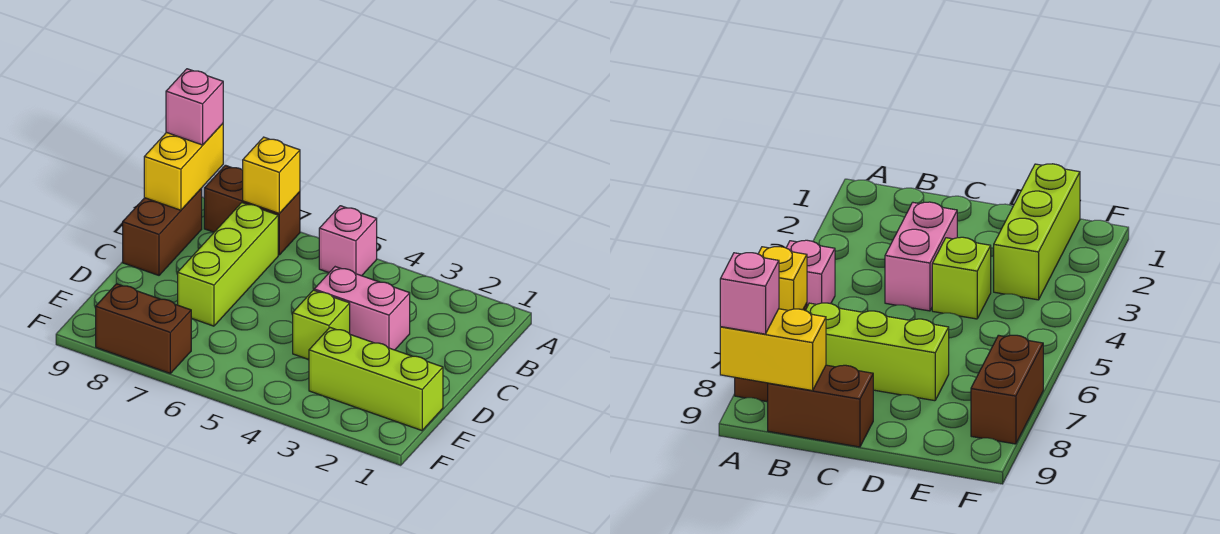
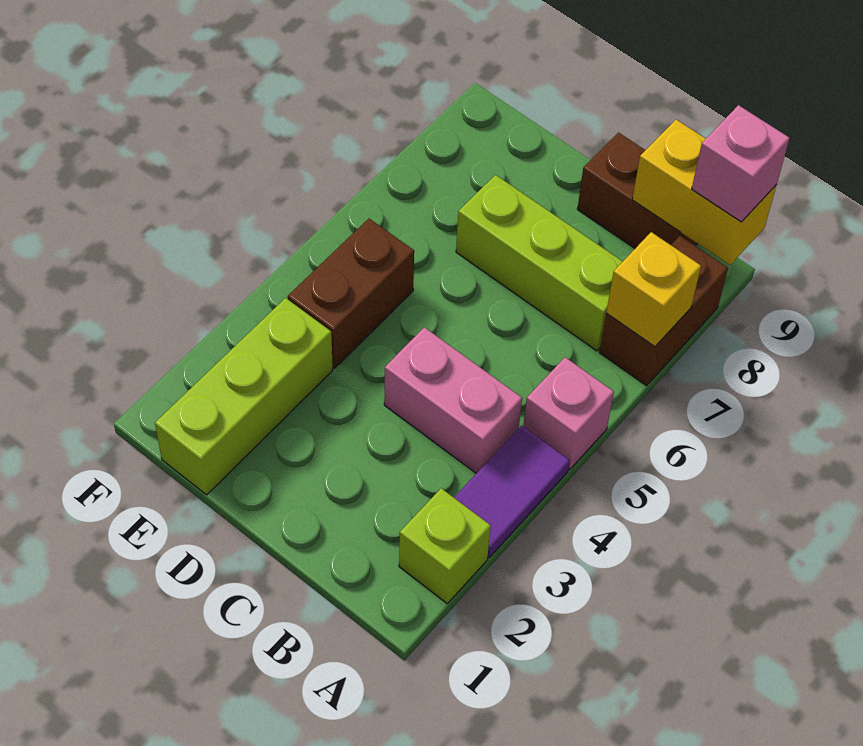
none -> purple tile A3:A4 level 1
pink brick C3:C4 level 1 -> pink brick B4:C4 level 1
lime brick D4 level 1 -> lime brick A2 level 1
brown brick F7:F8 level 1 -> brown brick E4:E5 level 1

